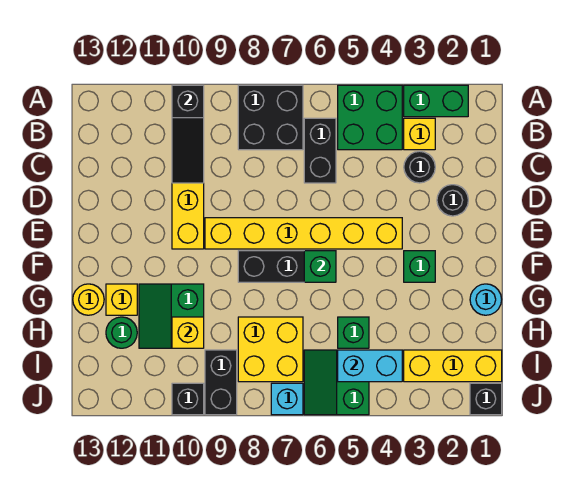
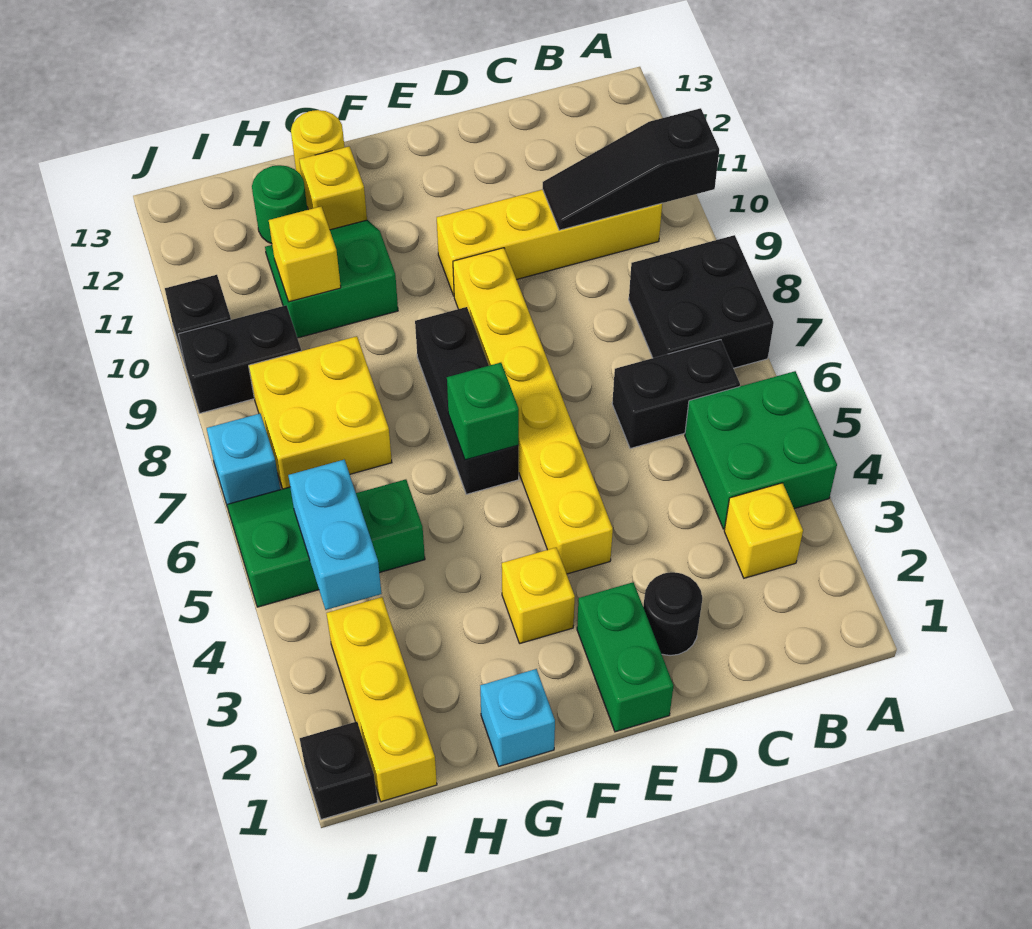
green brick A2:A3 level 1 -> green brick E1:E2 level 1
black round brick C3 level 1 -> none
green brick F3 level 1 -> yellow brick F3 level 1
cyan round brick G1 level 1 -> cyan brick G1 level 1

